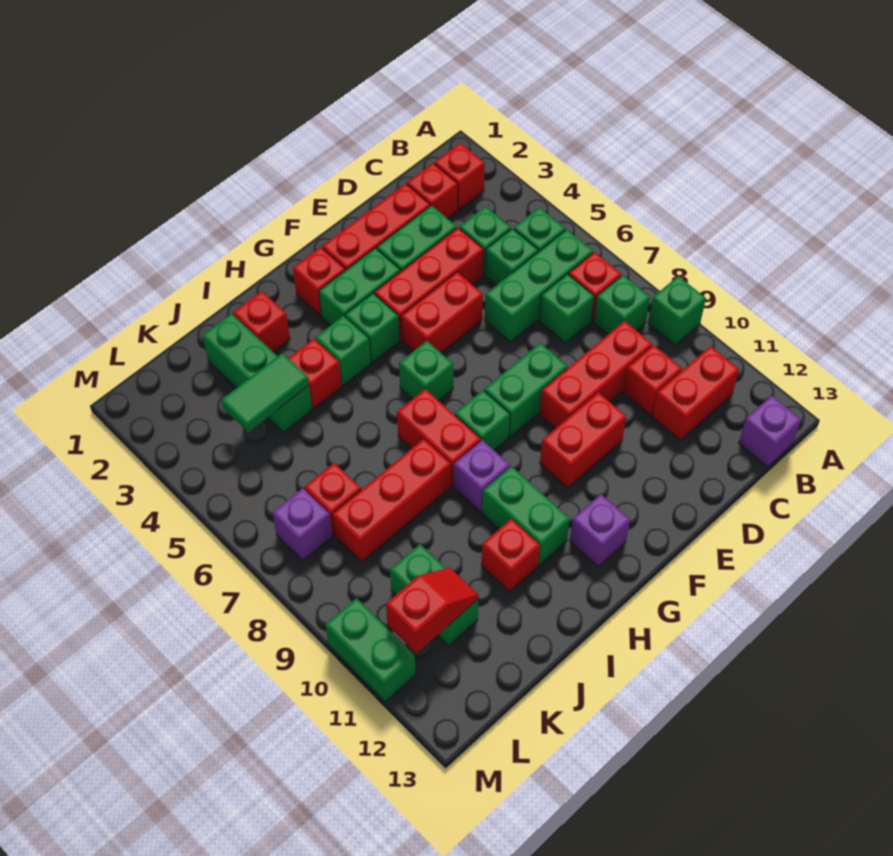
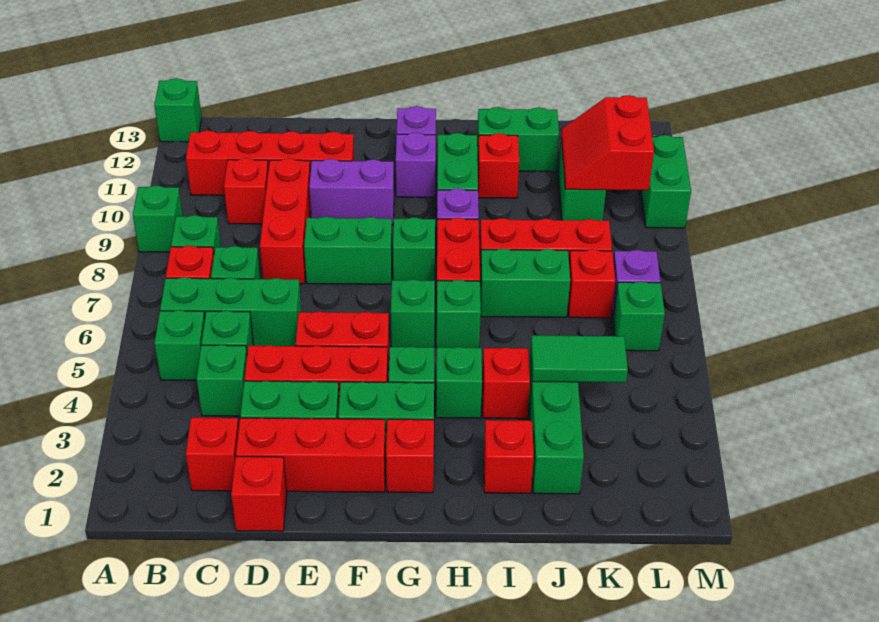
none -> green brick A13 level 1
red brick B2 level 1 -> red brick D1 level 1
red brick B11:C11 level 1 -> red brick B11:E11 level 1
purple brick B13 level 1 -> purple brick G11 level 1
red brick C9:E9 level 1 -> red brick D8:D10 level 1
red brick E10:F10 level 1 -> purple brick E10:F10 level 1
none -> green brick H6 level 1
none -> green brick I7:J7 level 1
none -> green brick I12:J12 level 1
red slope K11:L11 level 2 top L -> red slope K10:L11 level 2 top L
none -> green brick L6 level 1

